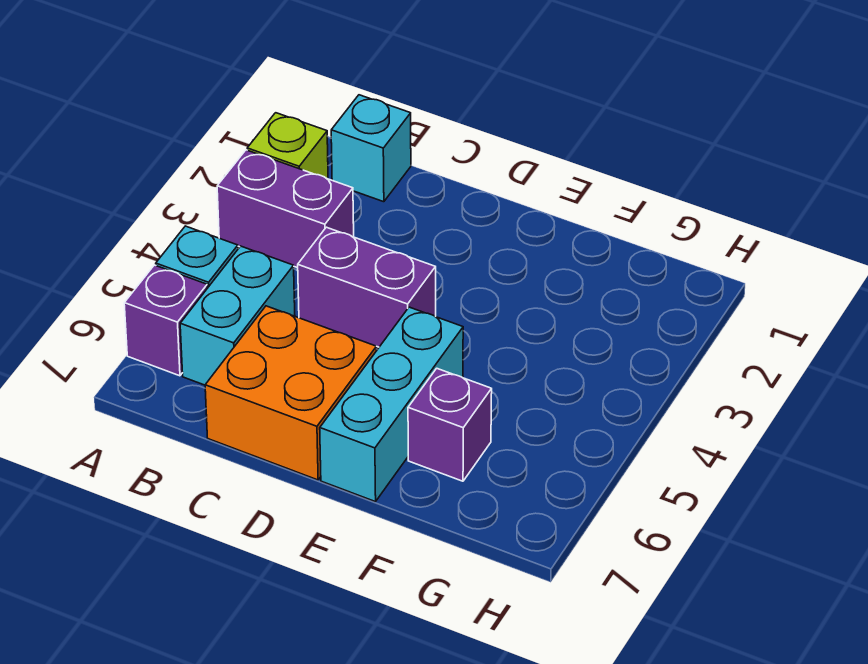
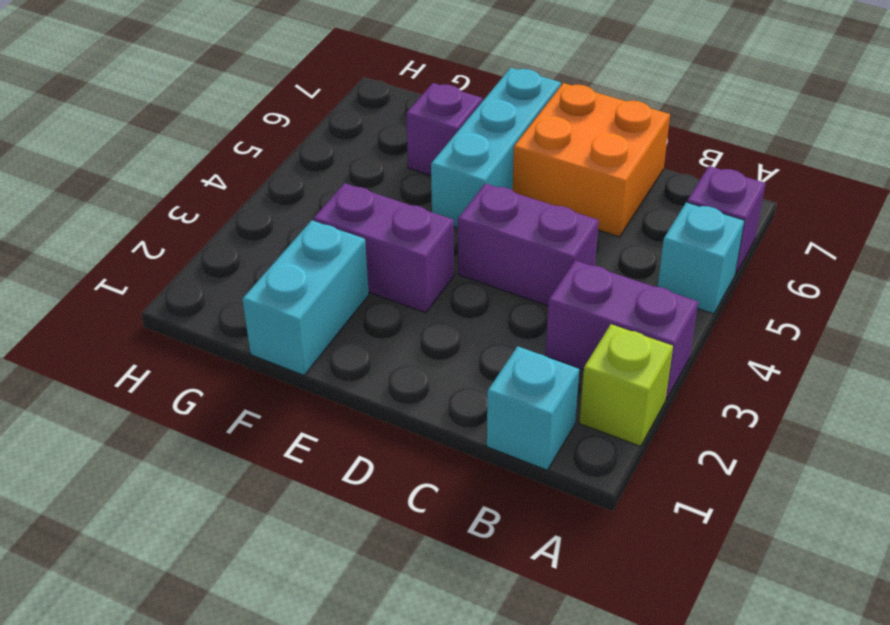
cyan brick B5:B6 level 1 -> cyan brick F1:F2 level 1
none -> purple brick E3:F3 level 1

